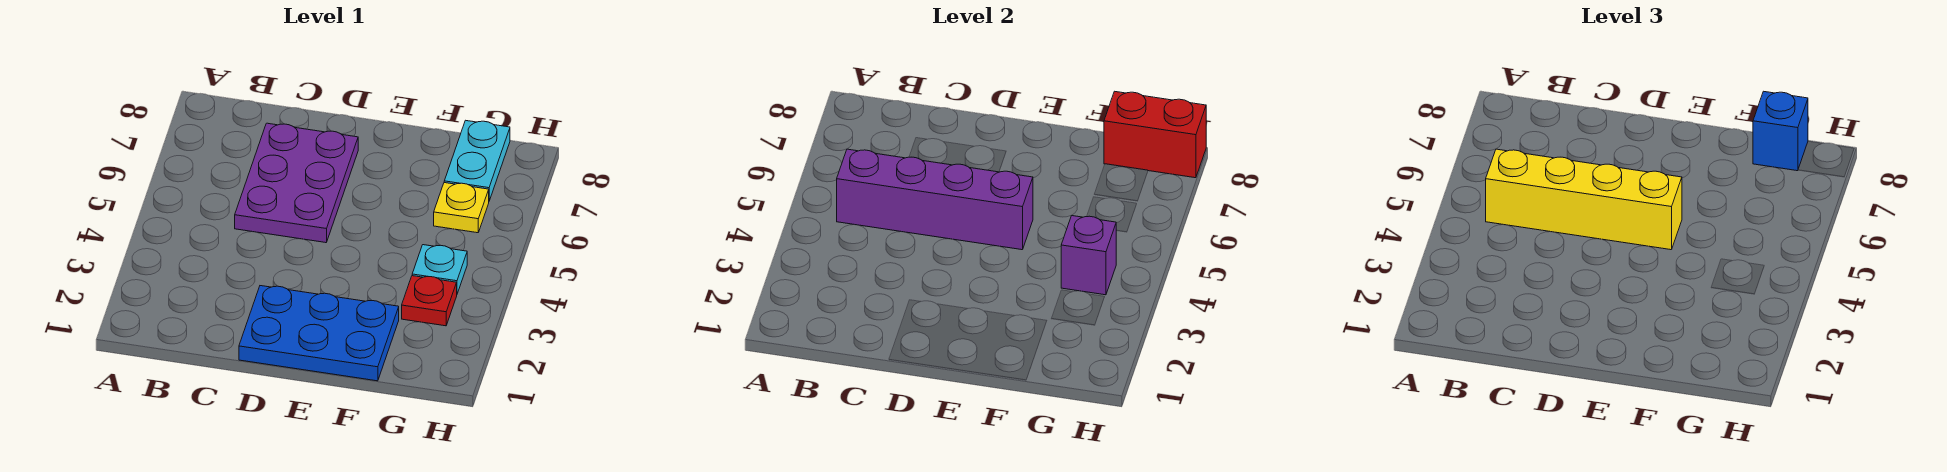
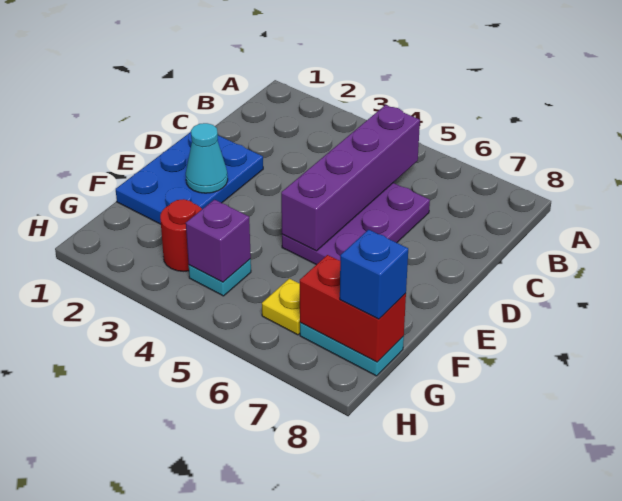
yellow brick B5:E5 level 3 -> none
purple plate C5:D7 level 1 -> purple plate C5:E6 level 1
none -> cyan cone E2 level 2
red plate G3 level 1 -> red round brick G3 level 1
red brick G8:H8 level 2 -> red brick G7:G8 level 2

